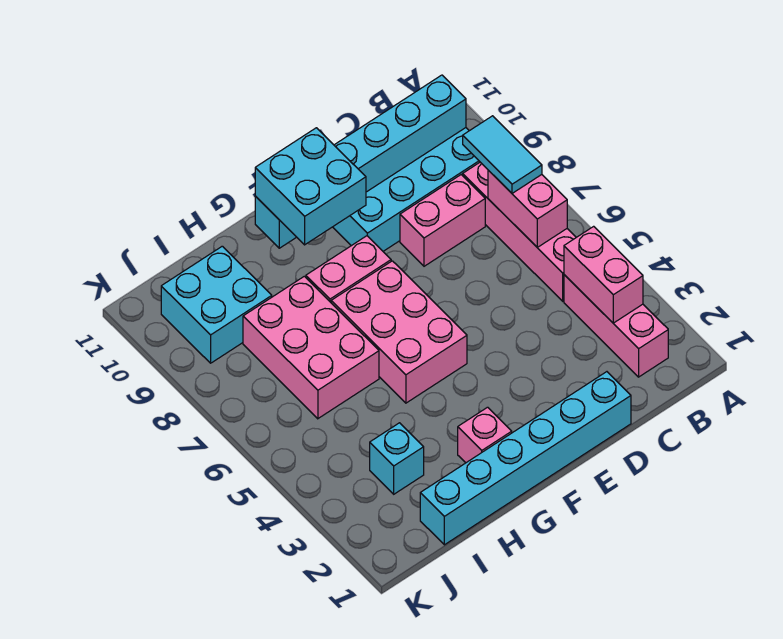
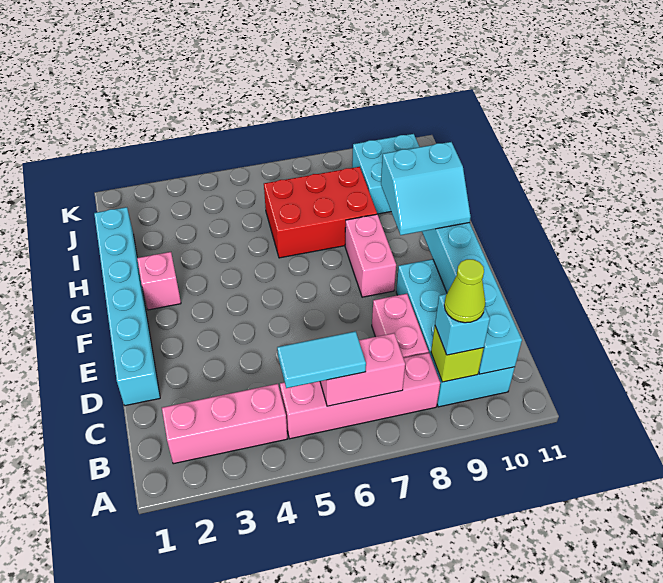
pink brick B3:B4 level 2 -> none
cyan tile B7:B8 level 3 -> cyan tile B5:B6 level 3
none -> lime brick B9 level 2
none -> lime cone B9 level 4
pink brick F5:G7 level 1 -> none
cyan brick F9:G10 level 3 -> cyan slope F9:G10 level 3 top G
pink brick H6:I8 level 1 -> red brick H6:I8 level 1
cyan brick I3 level 1 -> cyan brick B9 level 3

